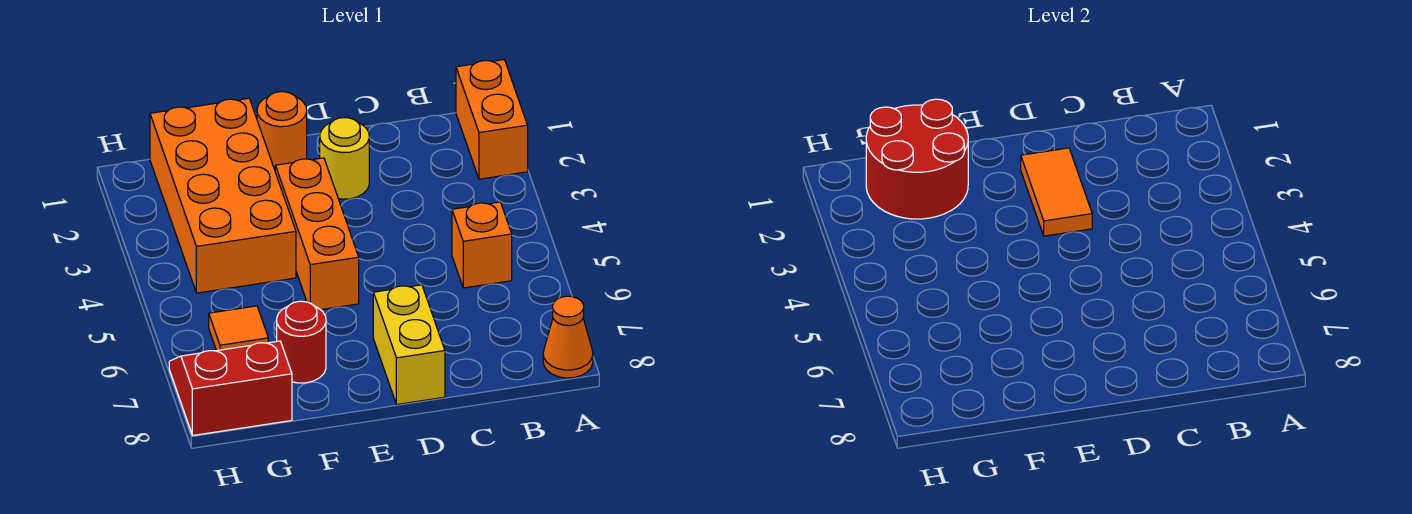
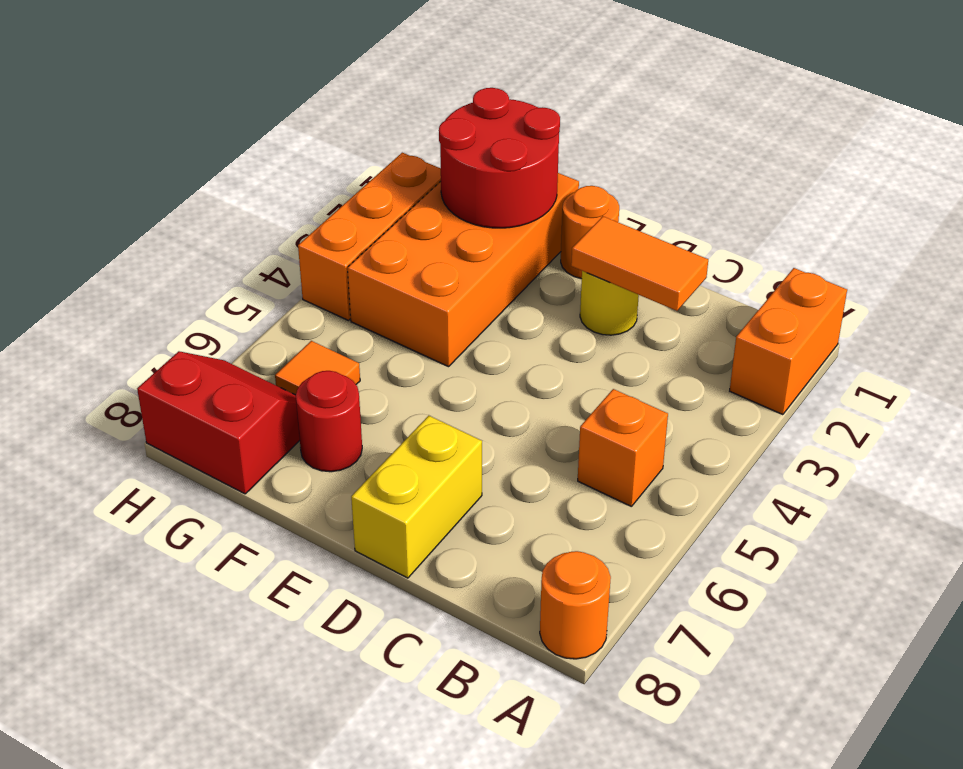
orange cone A8 level 1 -> orange round brick A8 level 1
orange tile D2:D3 level 2 -> orange tile C2:D2 level 2
orange brick E3:E5 level 1 -> orange brick H2:H4 level 1

